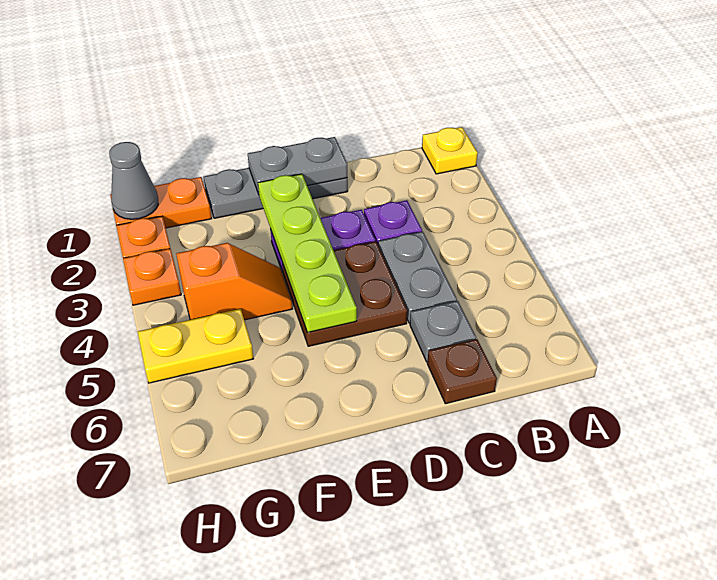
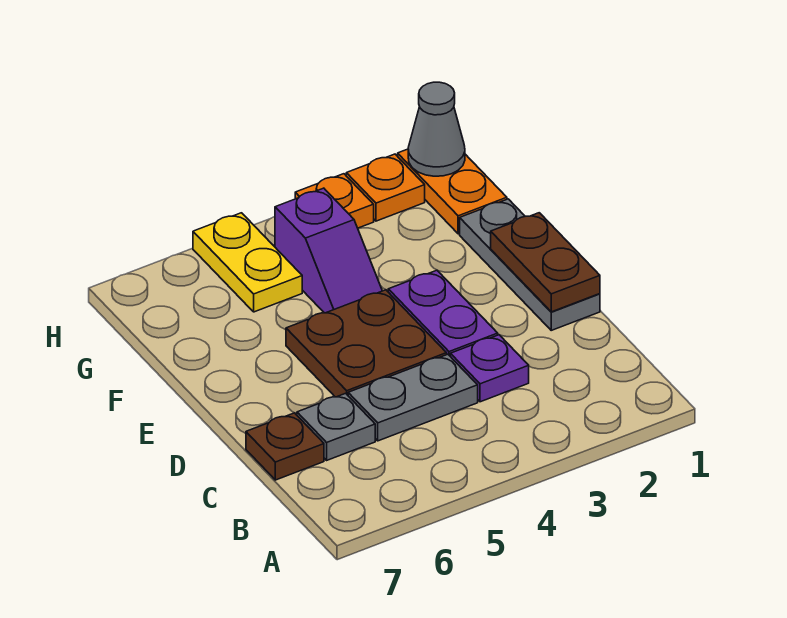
yellow plate A1 level 1 -> none
grey plate D1:E1 level 2 -> brown plate D1:E1 level 2
lime plate E2:E5 level 2 -> none
orange slope F4:G4 level 1 top G -> purple slope F4:G4 level 1 top G

